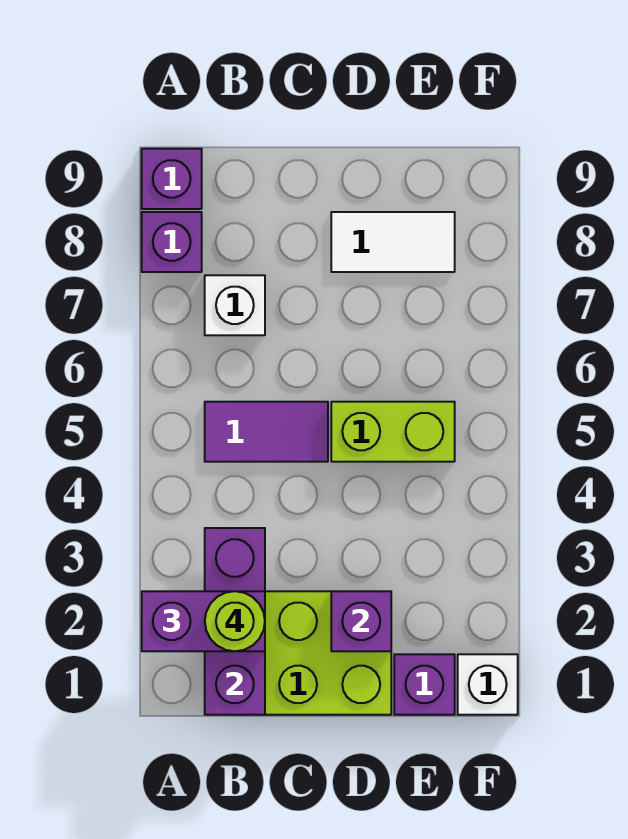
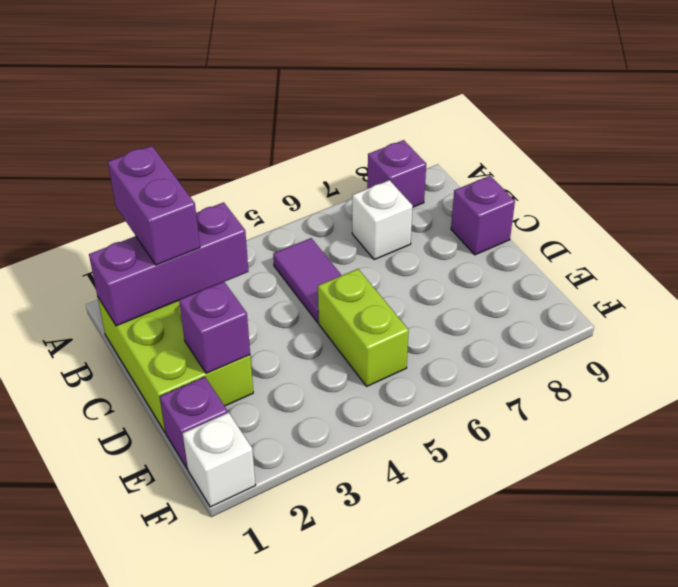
purple brick A9 level 1 -> purple brick C9 level 1
lime round brick B2 level 4 -> none
white tile D8:E8 level 1 -> none

